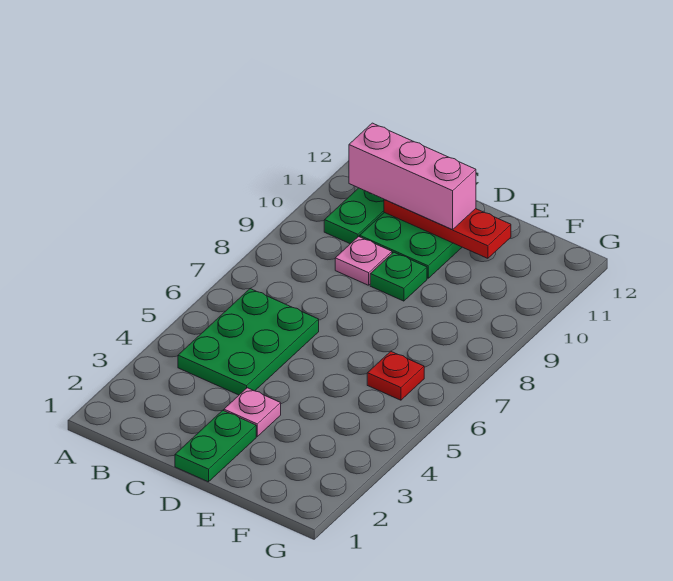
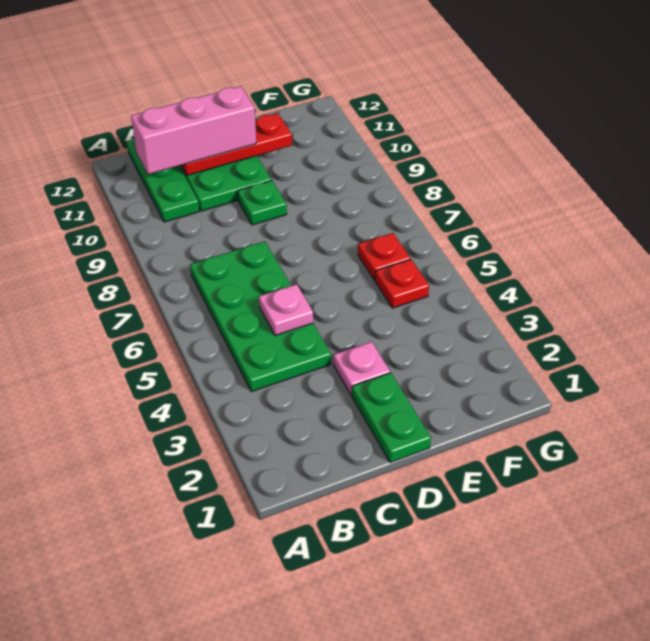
green plate B4:C6 level 1 -> green plate B4:C7 level 1
pink plate C9 level 1 -> pink plate C5 level 2
none -> red plate F5 level 1

